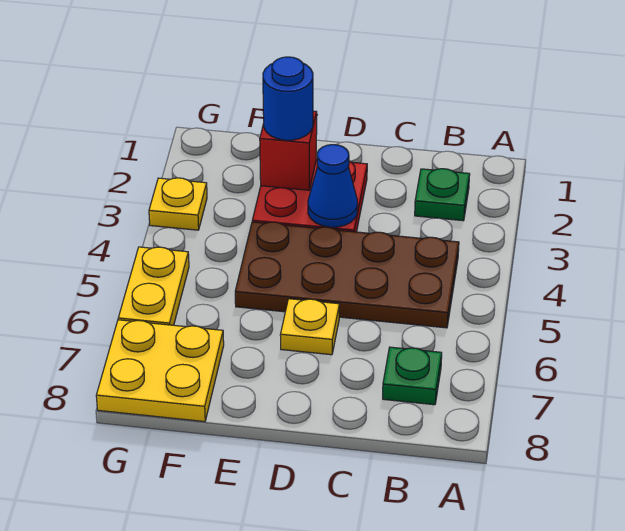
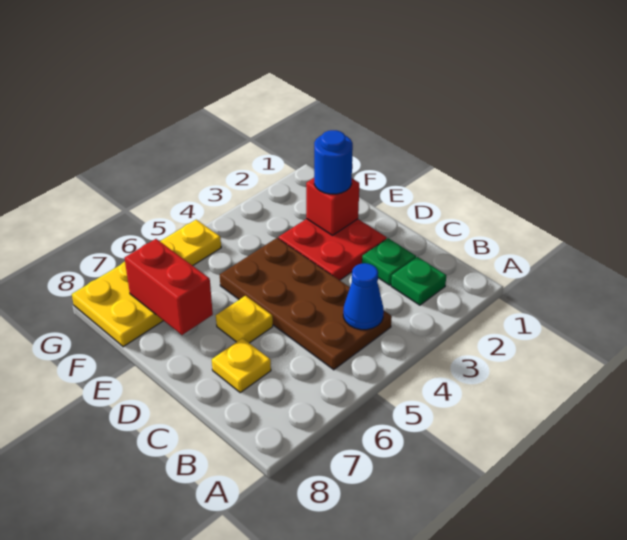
green plate B7 level 1 -> green plate C2 level 1
blue cone D3 level 2 -> blue cone B4 level 2
none -> red brick E7:F7 level 2
yellow plate G3 level 1 -> yellow plate C7 level 1

